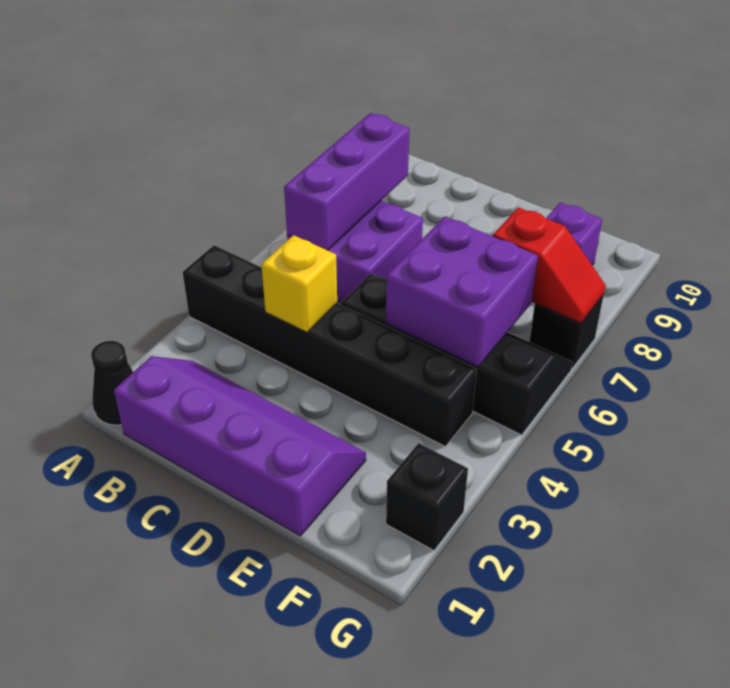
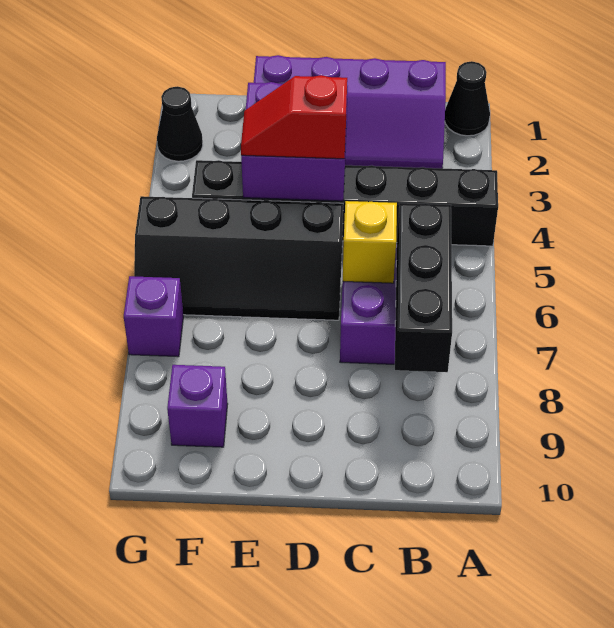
purple brick B6:B8 level 2 -> black brick B6:B8 level 2
yellow brick C4 level 2 -> yellow brick C6 level 2
purple brick E5:F6 level 2 -> purple brick D3:E4 level 2
red slope F7:G7 level 2 top F -> red slope D4:E4 level 3 top D
black brick G2 level 1 -> black cone G2 level 1
black brick G7 level 1 -> purple brick G7 level 1

